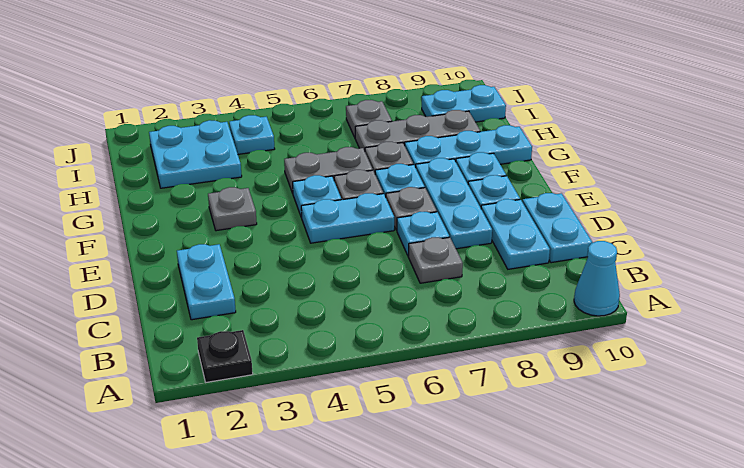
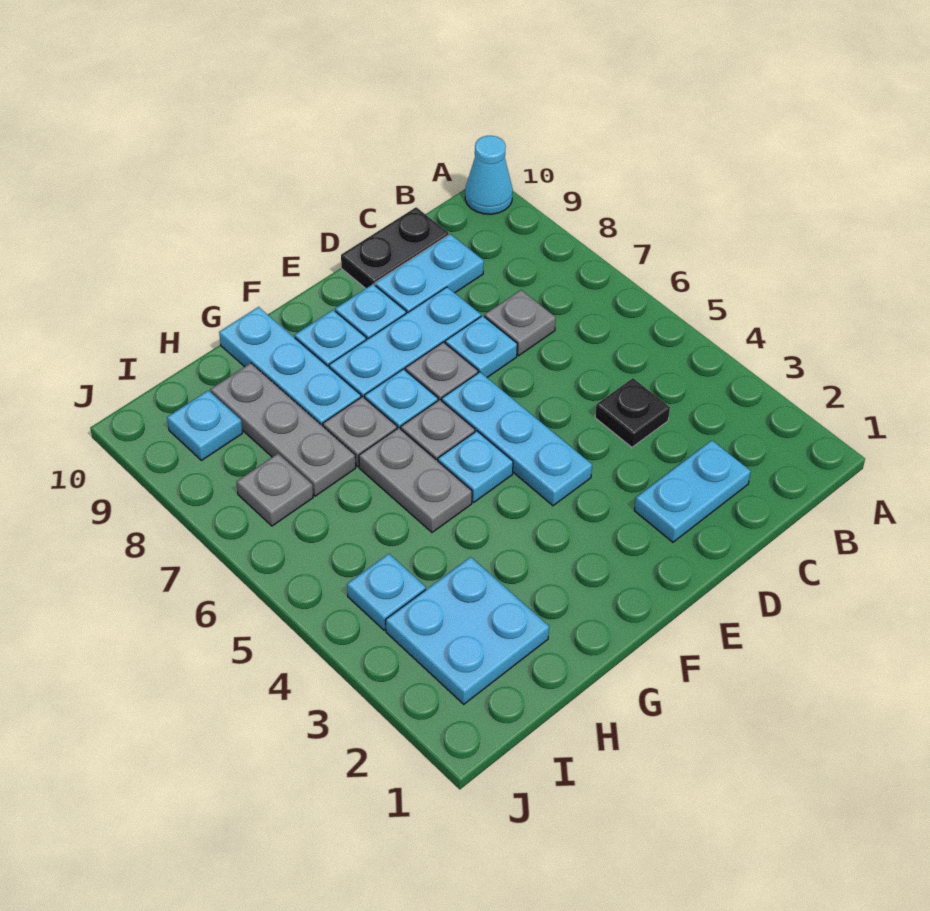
black plate A2 level 1 -> black plate C4 level 1
cyan plate C10:D10 level 1 -> black plate C10:D10 level 1
cyan plate E5:E6 level 1 -> cyan plate E4:E6 level 1
grey plate F3 level 1 -> none
cyan plate I9:I10 level 1 -> cyan plate I9 level 1

